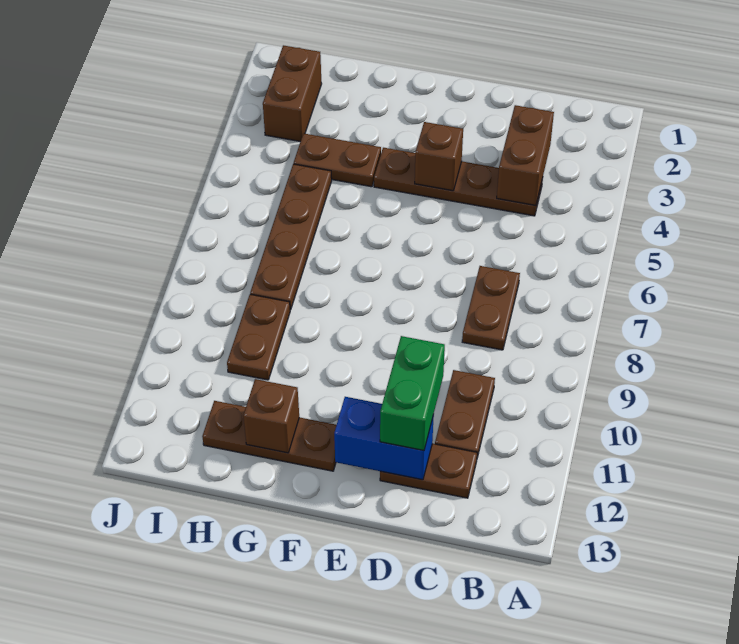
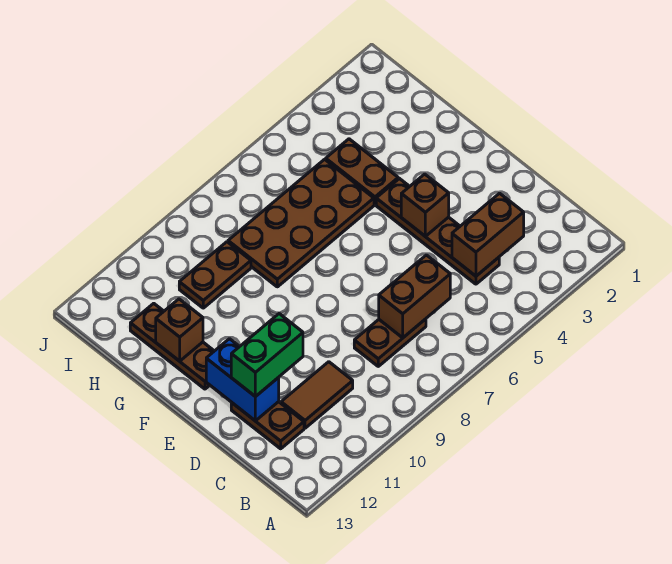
brown plate C10:C11 level 1 -> brown tile C10:C11 level 1
brown plate H5:H8 level 1 -> brown plate G5:H8 level 1
brown brick I2:I3 level 1 -> brown brick C6:C7 level 2

